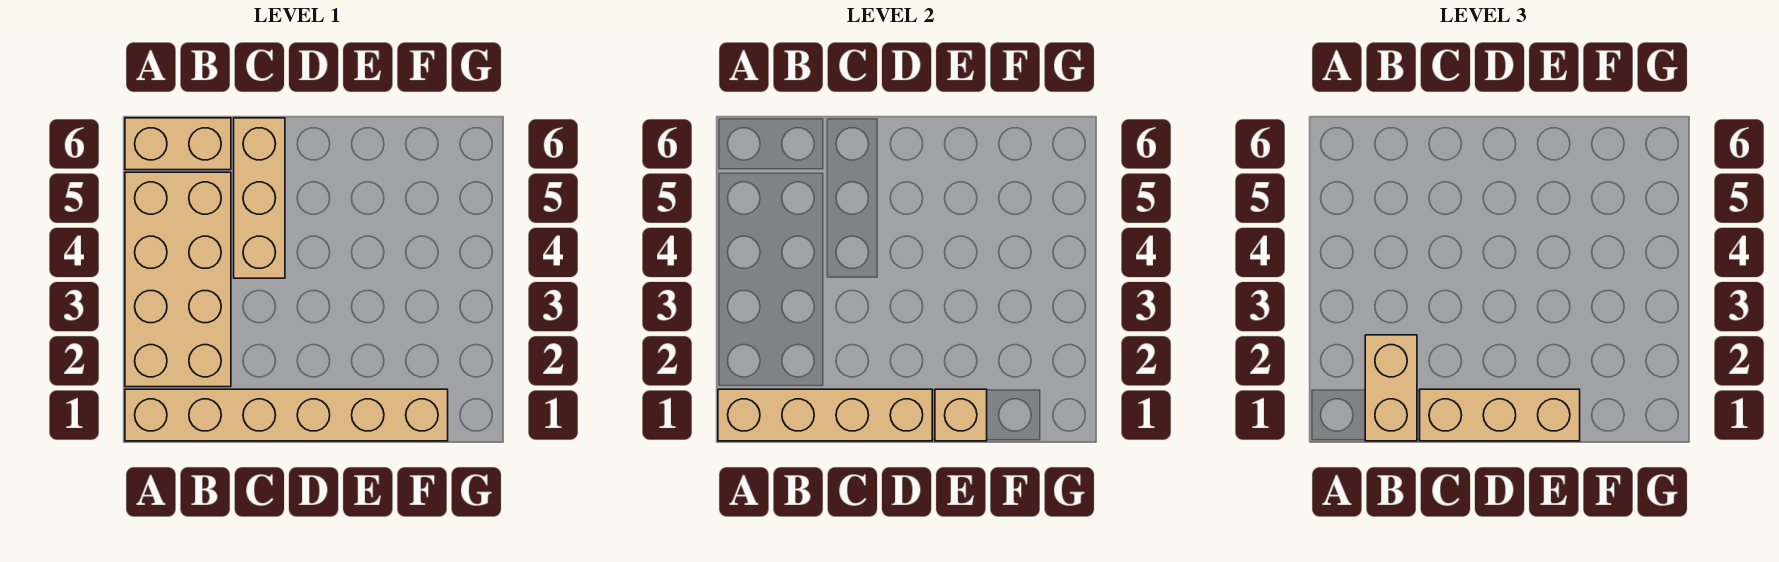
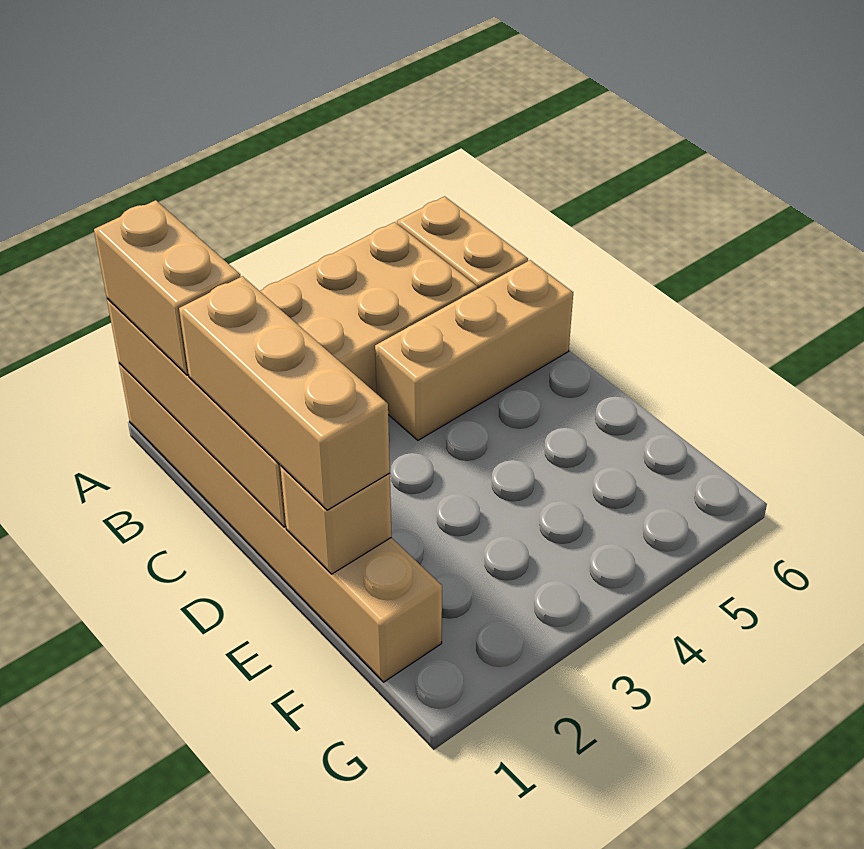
tan brick B1:B2 level 3 -> tan brick A1:B1 level 3

